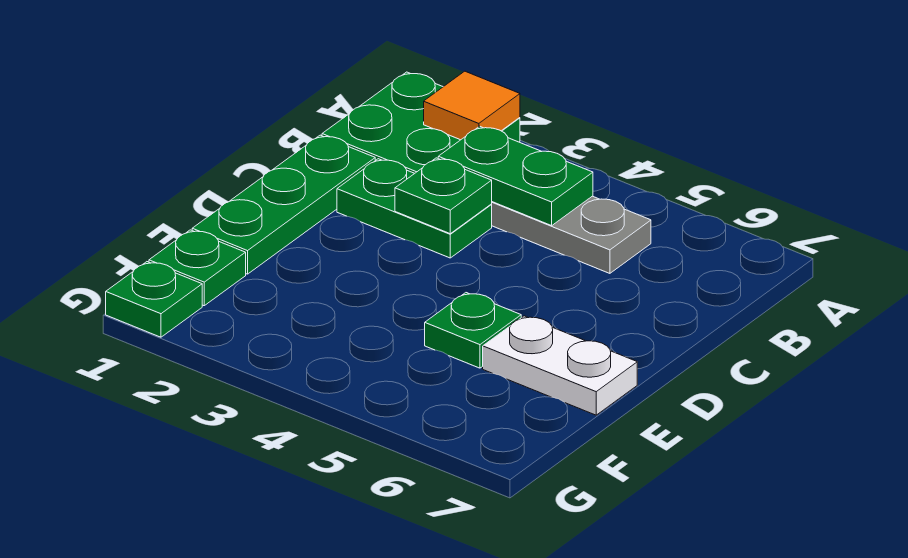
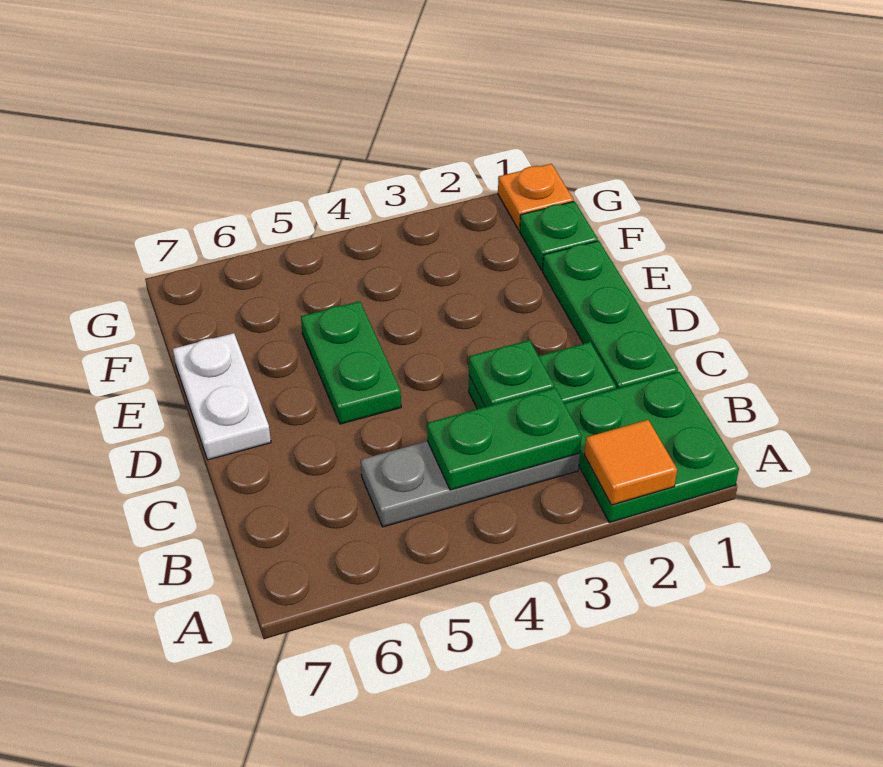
green plate E5 level 1 -> green plate D5:E5 level 1
white plate E6:E7 level 1 -> white plate D7:E7 level 1
green plate G1 level 1 -> orange plate G1 level 1

